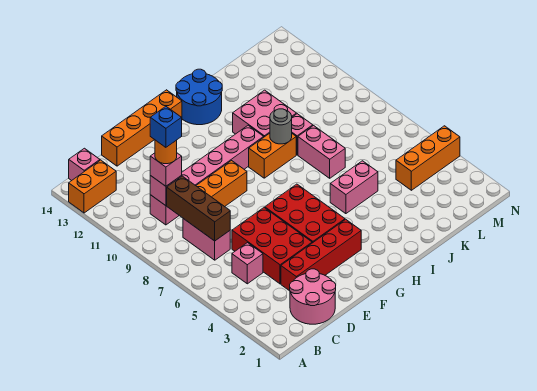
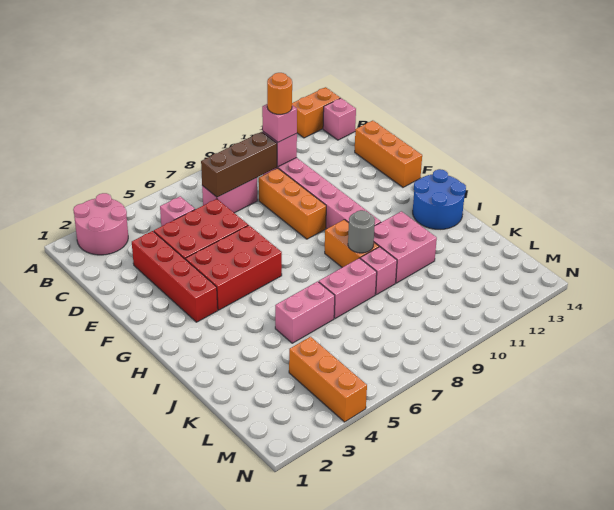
orange brick A13:B13 level 1 -> orange brick A13:A14 level 1
pink round brick C1:D2 level 1 -> pink round brick A2:B3 level 1
blue brick C10 level 5 -> none
orange brick D14:G14 level 1 -> orange brick D14:F14 level 1
pink brick I5:J5 level 1 -> pink brick J5:J6 level 1

